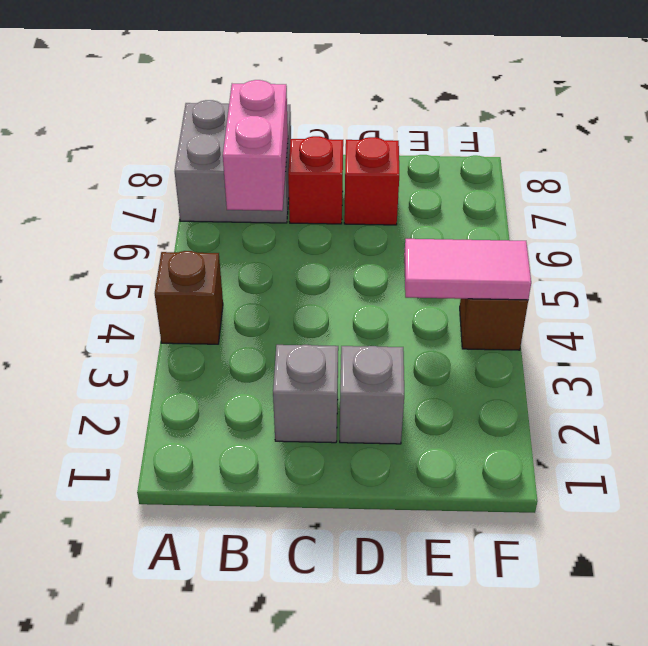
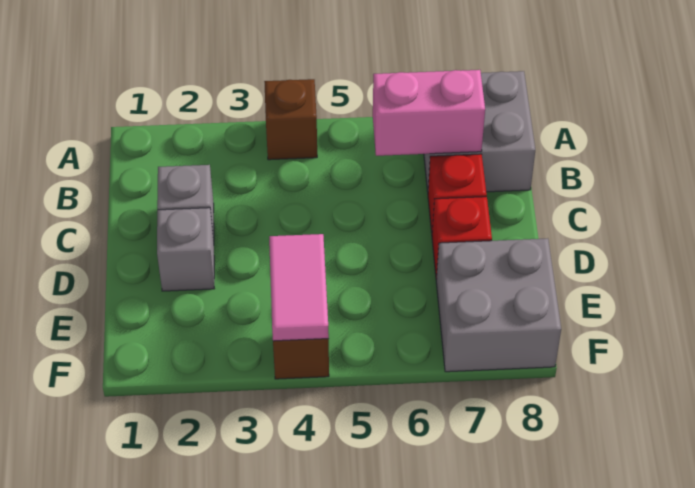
none -> grey brick E7:F8 level 1

